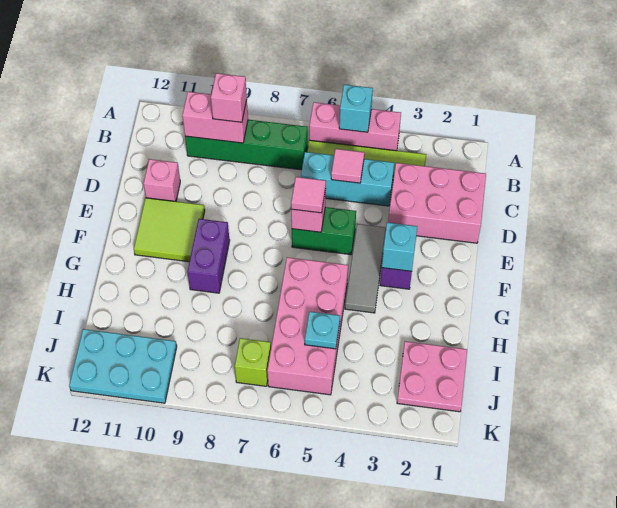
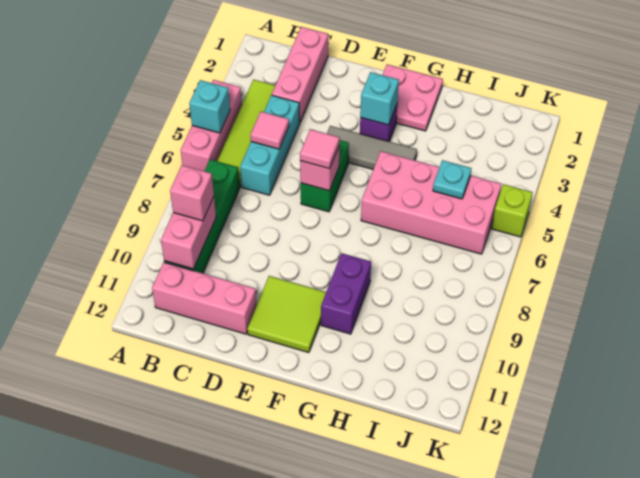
pink brick C1:D3 level 1 -> pink brick C1:C3 level 1
pink brick D11 level 1 -> pink brick B11:D11 level 1
purple brick F9:G9 level 1 -> purple brick G9:G10 level 1
pink plate I1:J2 level 1 -> pink plate F1:G2 level 1
lime brick J7 level 1 -> lime brick K5 level 1
cyan plate J10:K12 level 1 -> none

